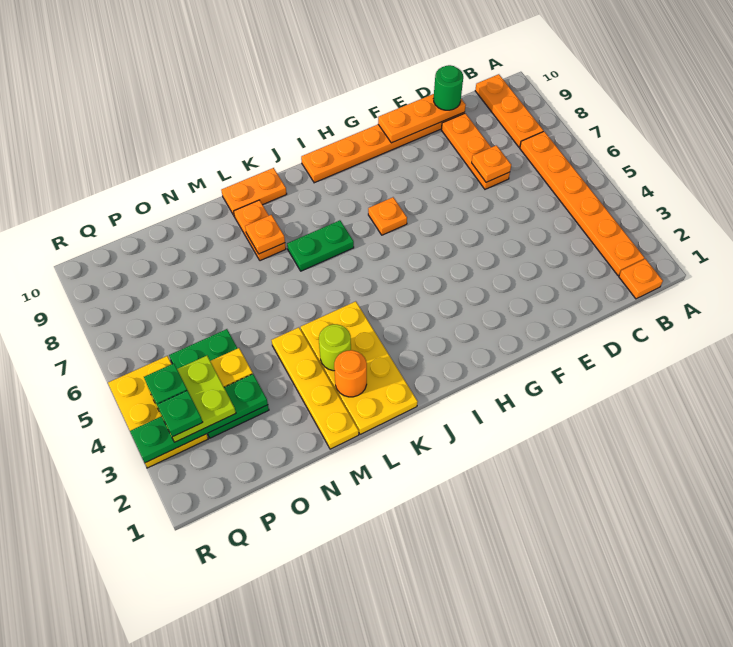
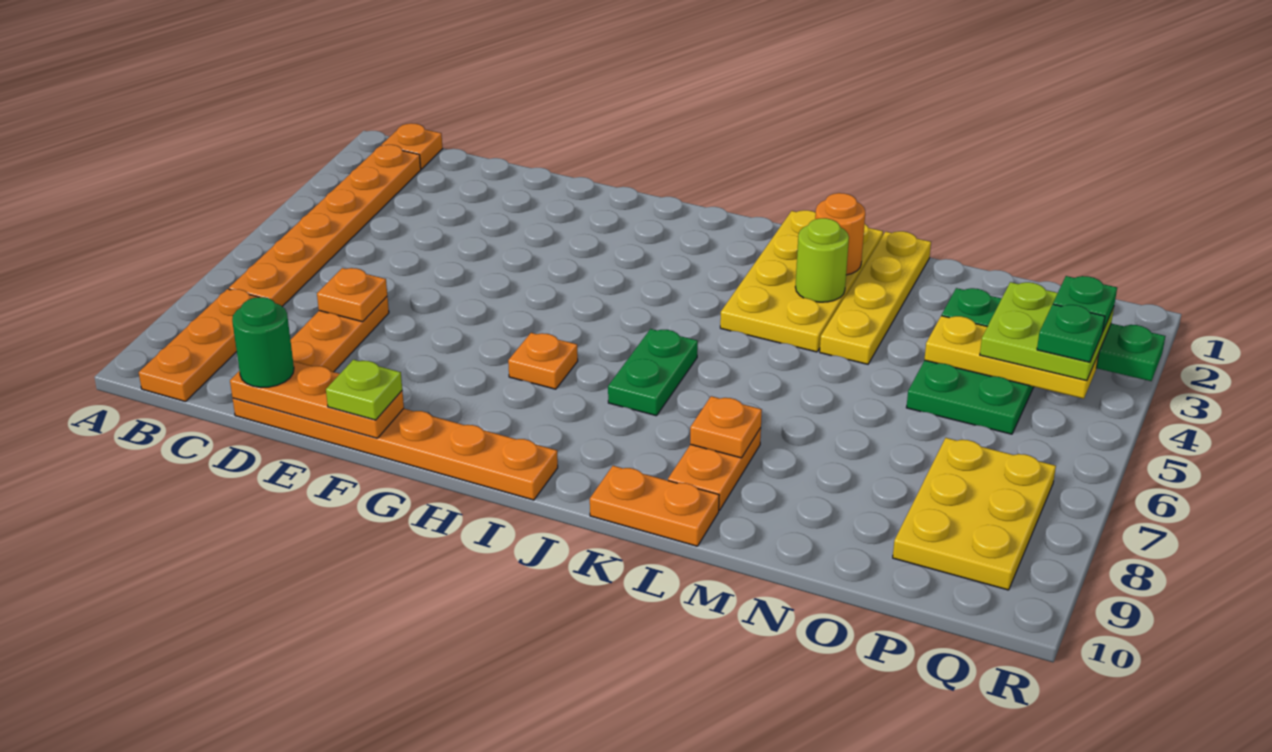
none -> lime plate F10 level 3
green plate J7:K7 level 1 -> green plate J6:J7 level 1
yellow plate Q3:R5 level 1 -> yellow plate P7:Q9 level 1

